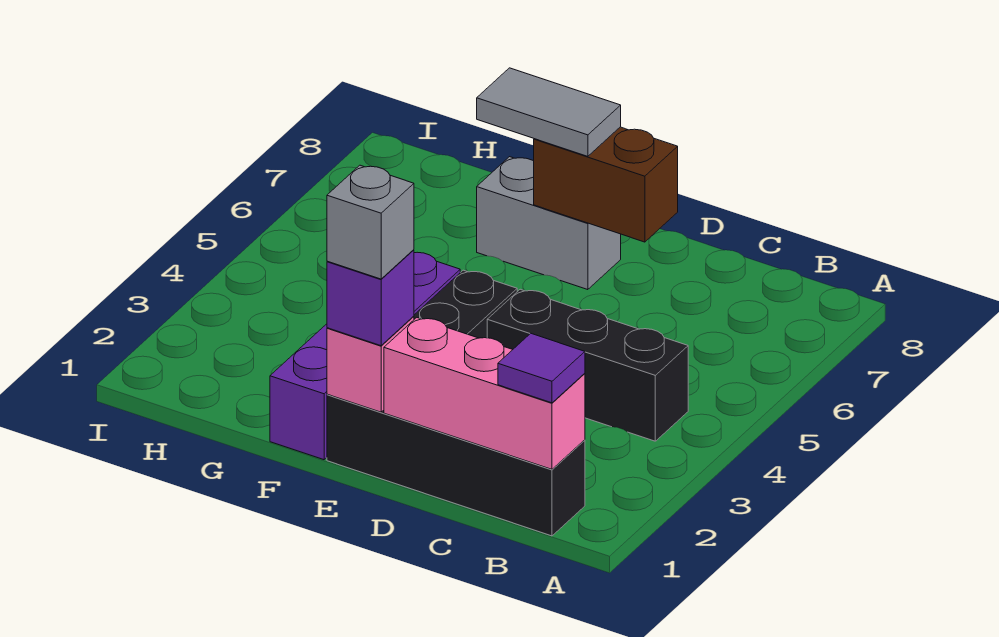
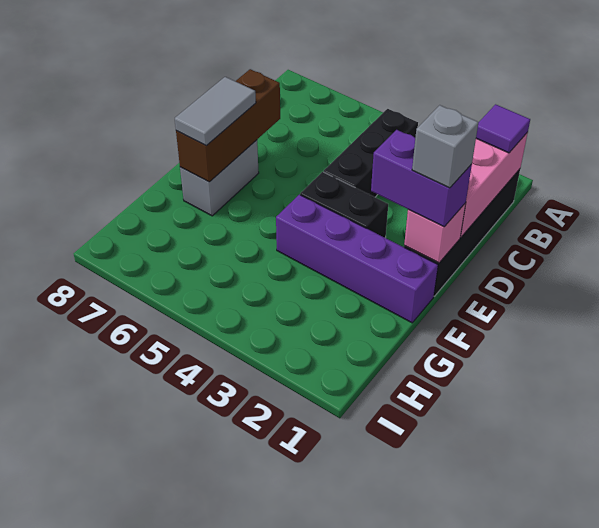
brown brick D7:E7 level 2 -> brown brick D7:F7 level 2
purple brick E1 level 3 -> purple brick E1:E2 level 3

